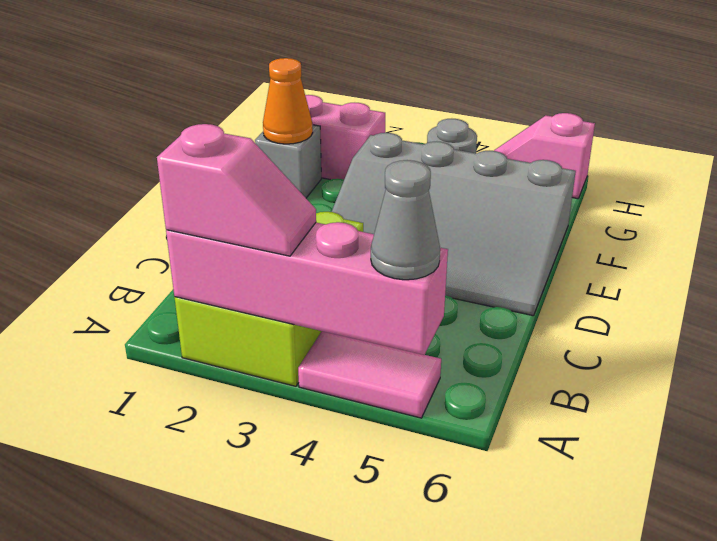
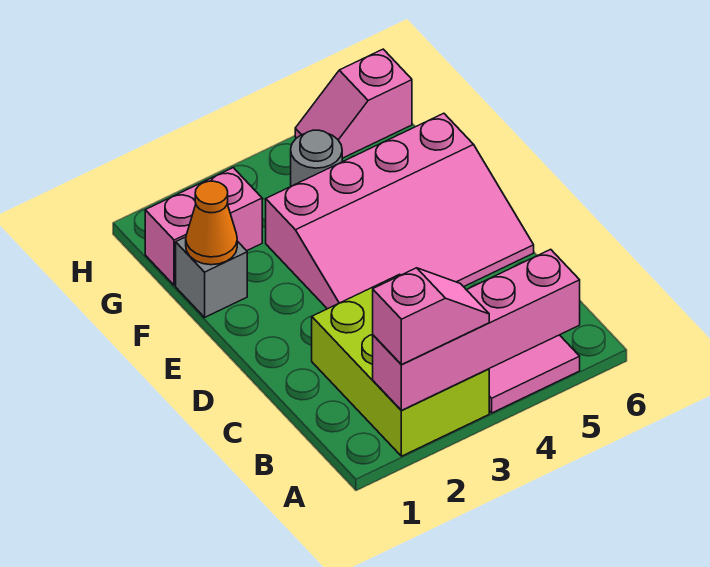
grey cone A5 level 3 -> none
grey slope D3:F6 level 1 top F -> pink slope D3:F6 level 1 top F

